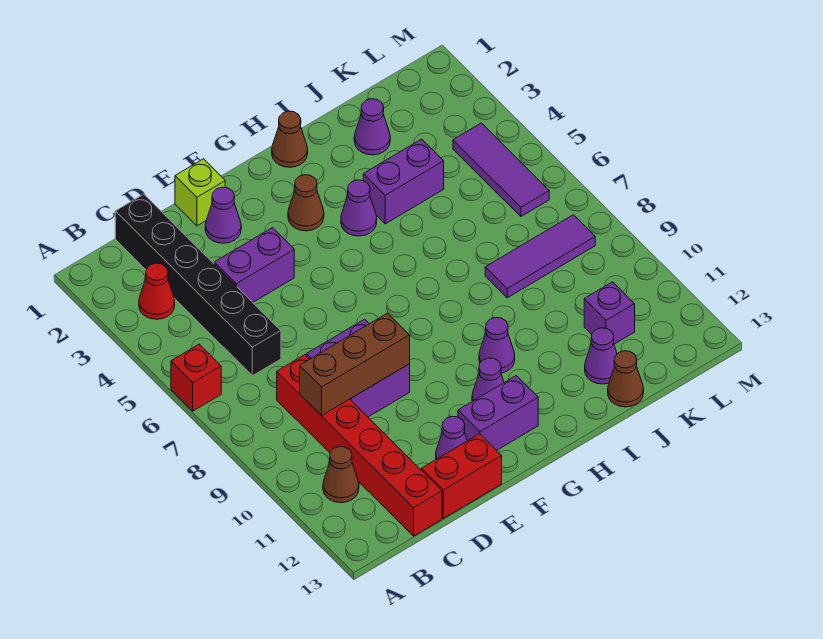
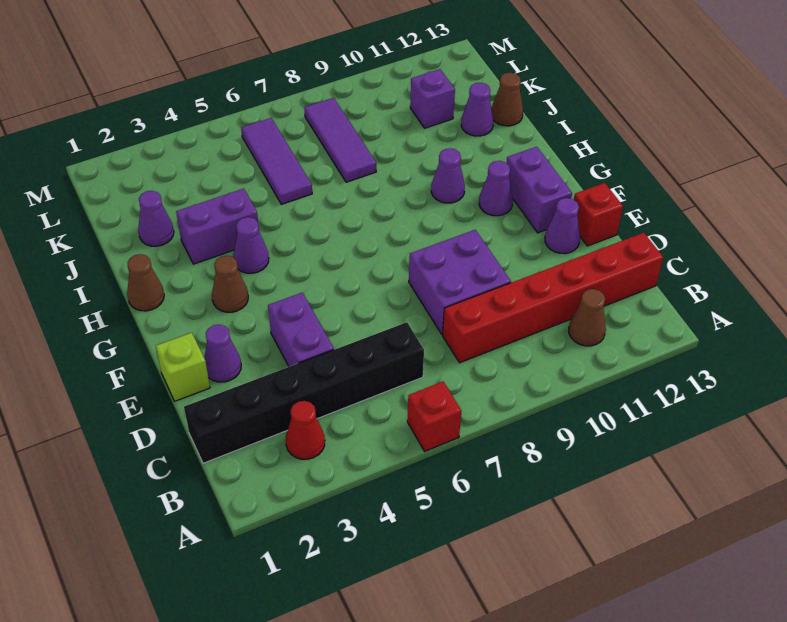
brown brick C9:E9 level 2 -> none
red brick D13:E13 level 1 -> red brick E13 level 1
purple brick I4:J4 level 1 -> purple brick I3:I4 level 1
purple tile L4:L6 level 1 -> purple tile J6:L6 level 1

